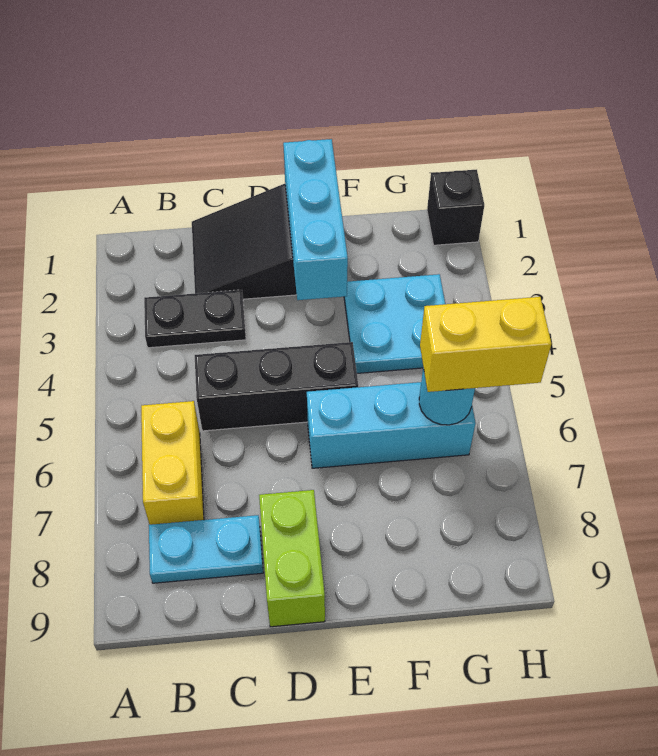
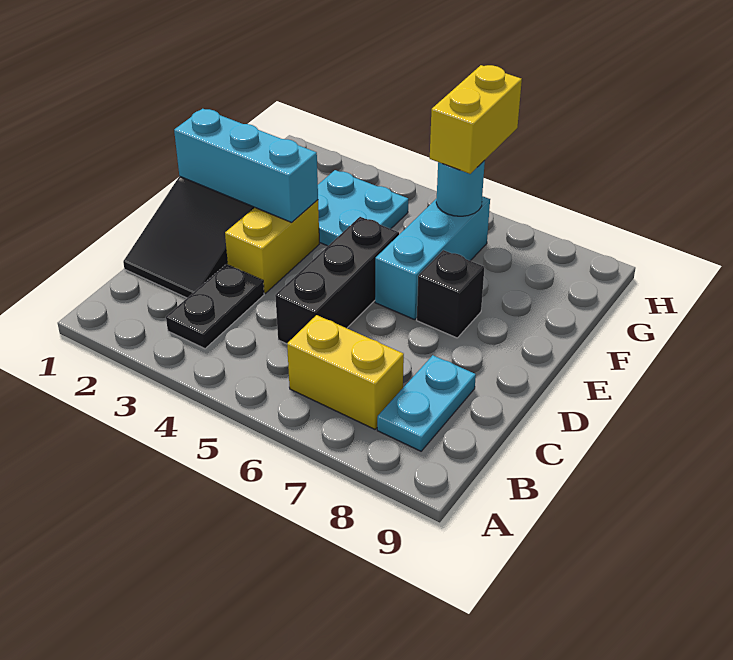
none -> yellow brick D3:E3 level 1
lime brick D8:D9 level 1 -> none
black brick H1 level 1 -> black brick E7 level 1

